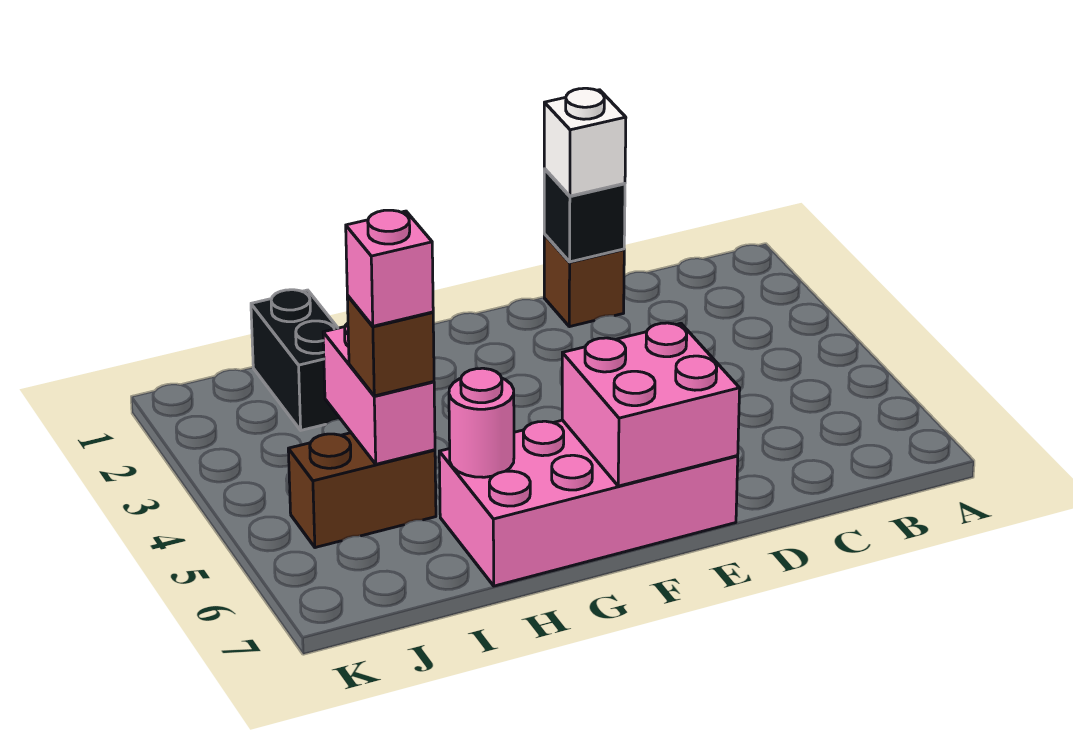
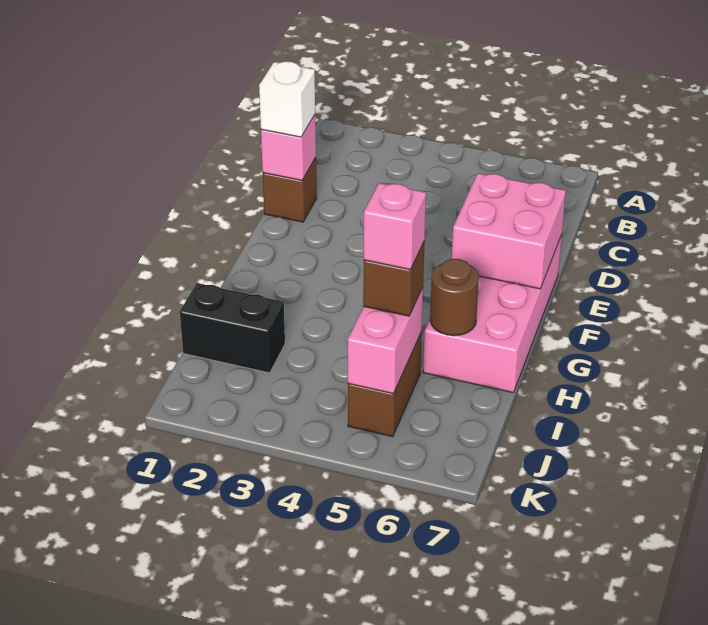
black brick D1 level 2 -> pink brick D1 level 2
pink round brick H6 level 2 -> brown round brick H6 level 2
pink brick I4:I5 level 2 -> pink brick I5:J5 level 2

